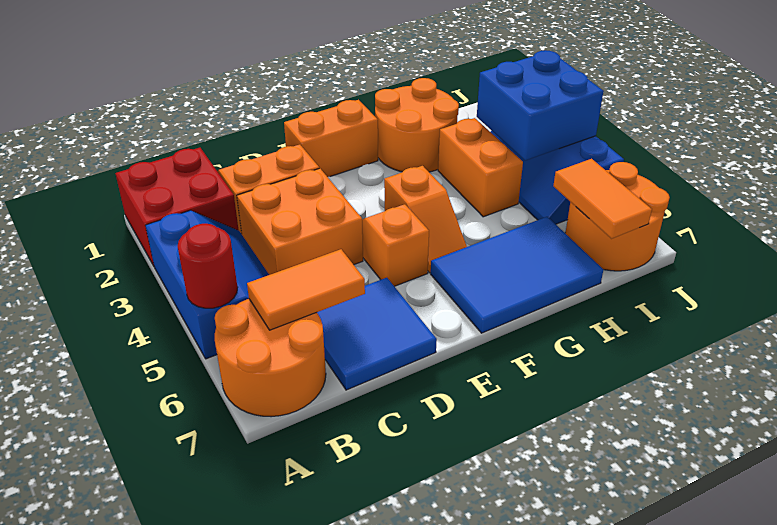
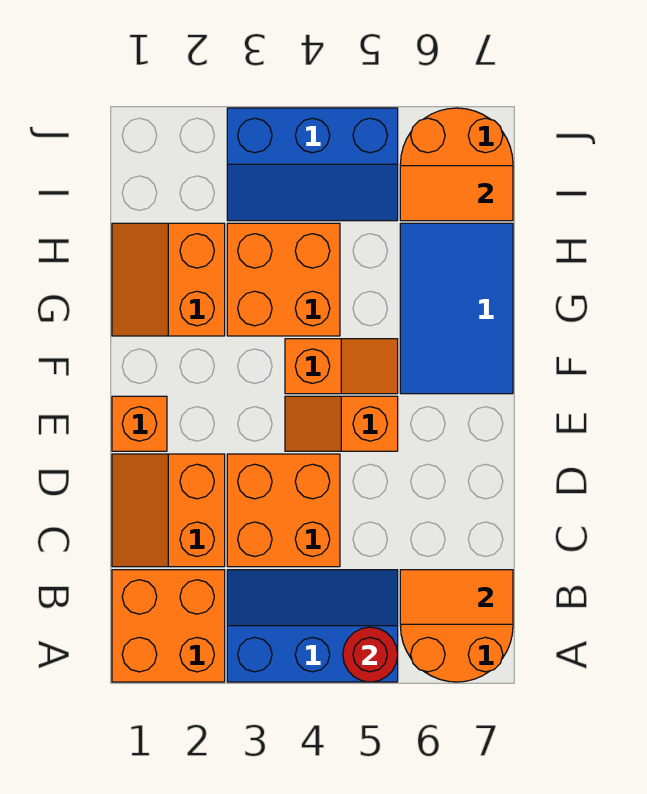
red brick A1:B2 level 1 -> orange brick A1:B2 level 1
orange tile B6:C6 level 2 -> orange tile B6:B7 level 2
blue tile C6:D7 level 1 -> none
orange brick E1:F1 level 1 -> orange brick E1 level 1
orange round brick G1:H2 level 1 -> orange slope G1:H2 level 1 top 2
orange brick H3:H4 level 1 -> orange brick G3:H4 level 1
blue brick I3:J4 level 2 -> none

